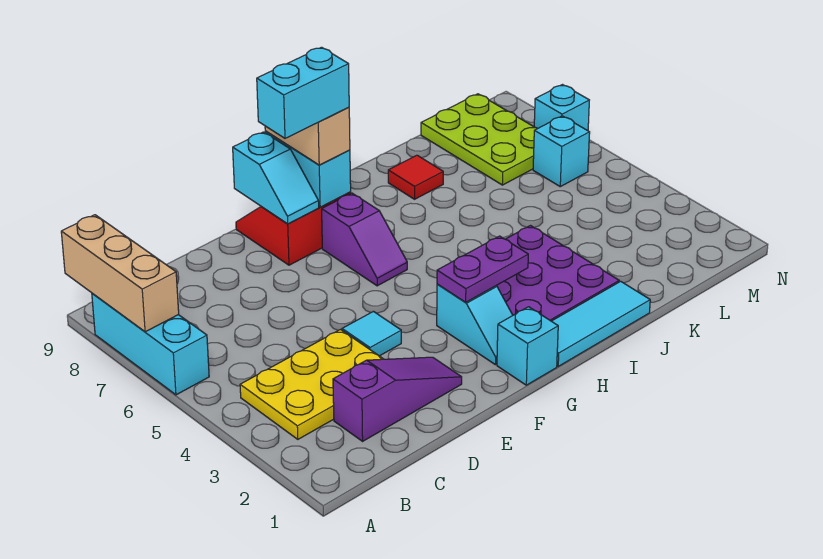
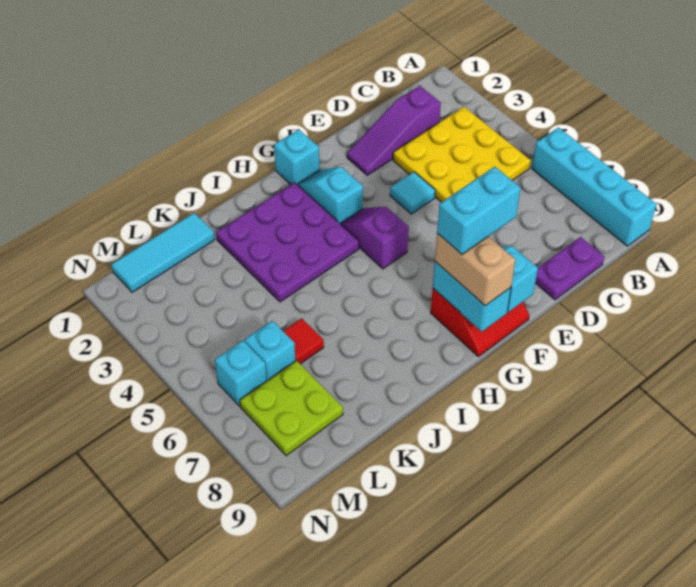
cyan brick A6:A8 level 1 -> cyan brick A6:A9 level 1
tan brick A7:A9 level 2 -> none
yellow plate B3:D4 level 1 -> yellow plate B3:D5 level 1
purple plate G3:H3 level 2 -> purple plate C9:D9 level 1
purple slope G6:G7 level 1 top 7 -> purple slope G4:G5 level 1 top 5
cyan tile H1:J1 level 1 -> cyan tile K1:M1 level 1
red tile J8 level 1 -> red tile K6 level 1
lime plate L7:M9 level 1 -> lime plate L7:M8 level 1
cyan brick N7 level 1 -> cyan brick L6 level 1

